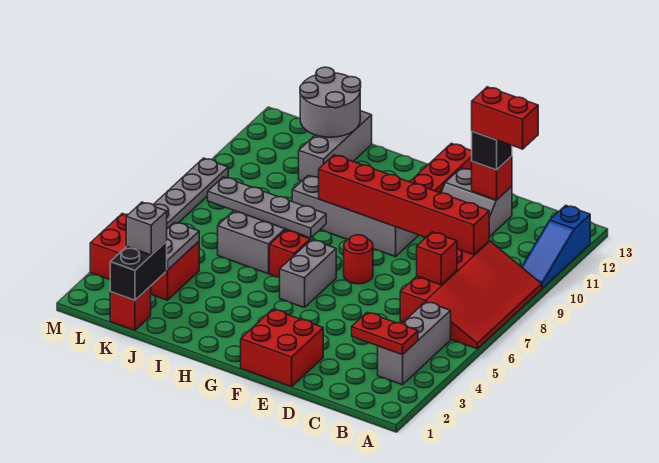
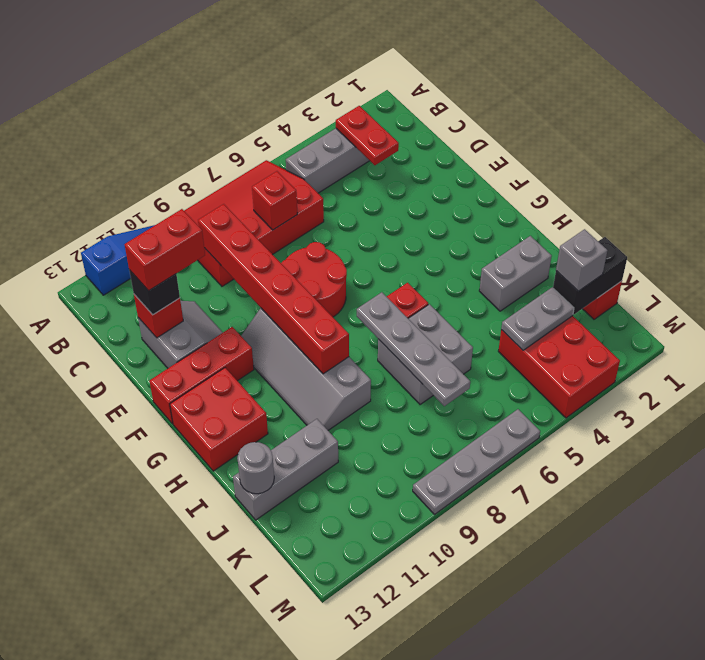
red brick C12:D12 level 4 -> red brick D11:D12 level 4
red brick E1:F2 level 1 -> red brick G12:H13 level 1
red round brick F7 level 1 -> red round brick E7:F8 level 1
grey brick G5:G6 level 1 -> grey brick I2:I3 level 1
grey round brick J12:K13 level 2 -> grey round brick J13 level 2

